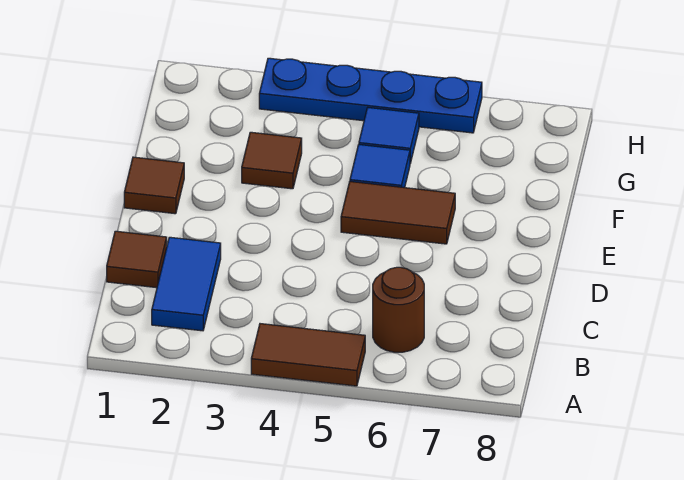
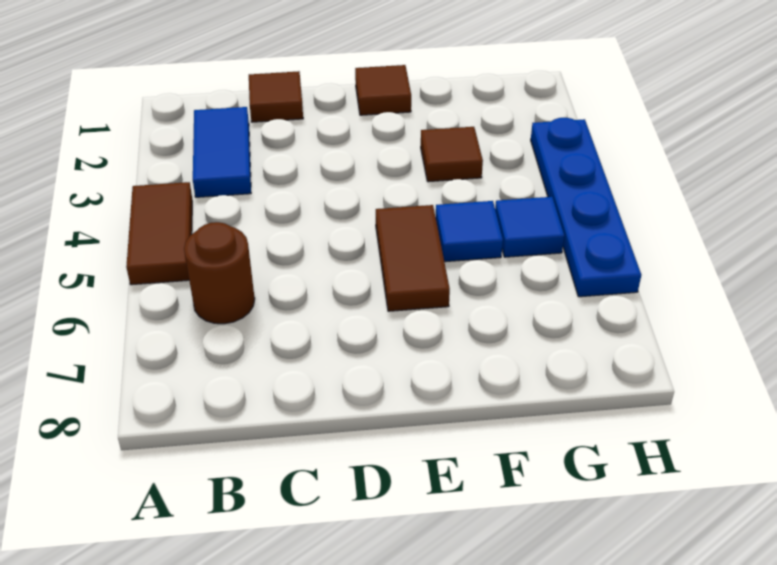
blue tile B2:C2 level 1 -> blue tile B2:B3 level 1

